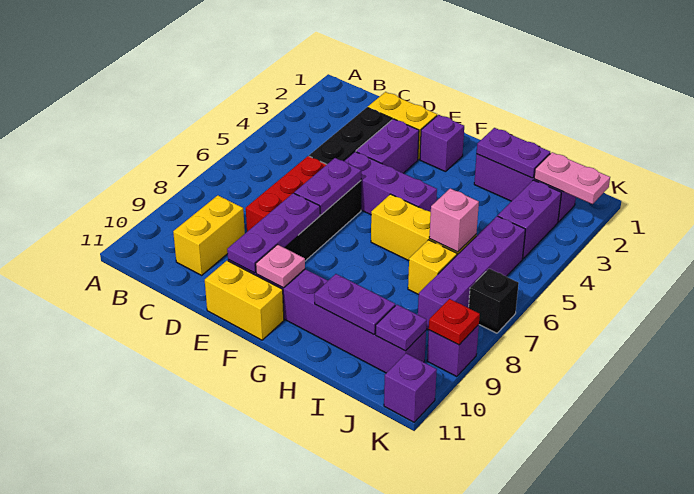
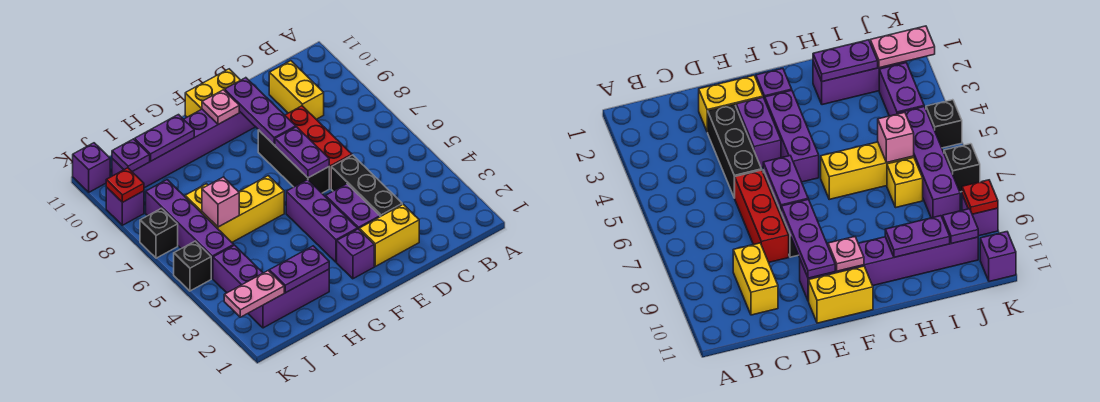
purple brick E5:G5 level 1 -> purple brick F3:F5 level 1
none -> black brick K5 level 1

